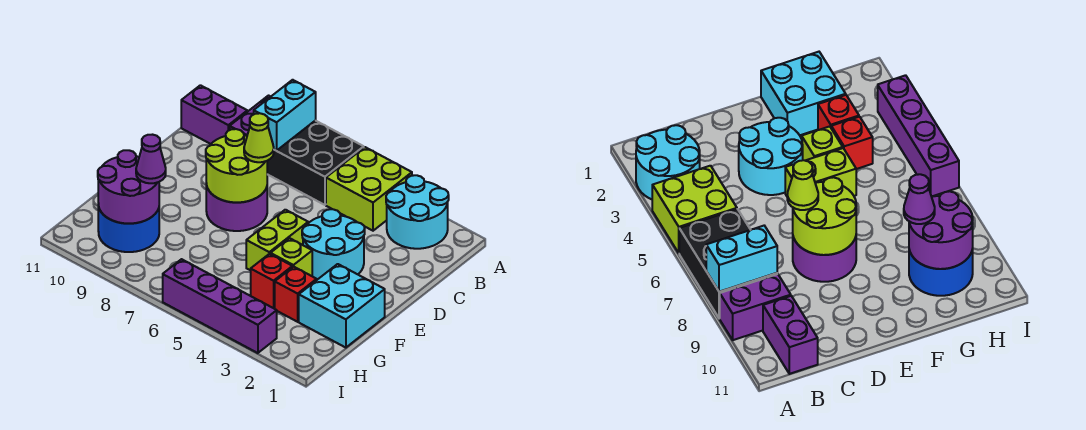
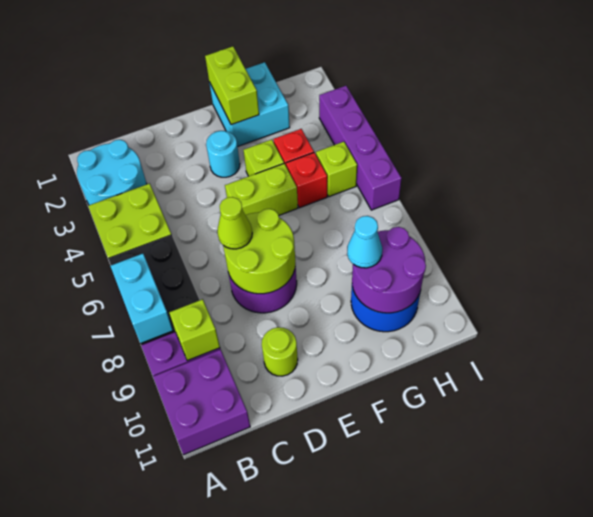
cyan brick A8:B8 level 2 -> cyan brick A7:A8 level 2
none -> lime brick B9 level 2
purple brick B10:B11 level 1 -> purple brick A10:B11 level 1
cyan round brick D3:E4 level 1 -> cyan round brick E3 level 1
none -> lime round brick D10 level 1
none -> lime brick F1:F2 level 2
red brick G3 level 1 -> red brick G5 level 1
purple cone G9 level 3 -> cyan cone G9 level 3
none -> lime brick H5 level 1

